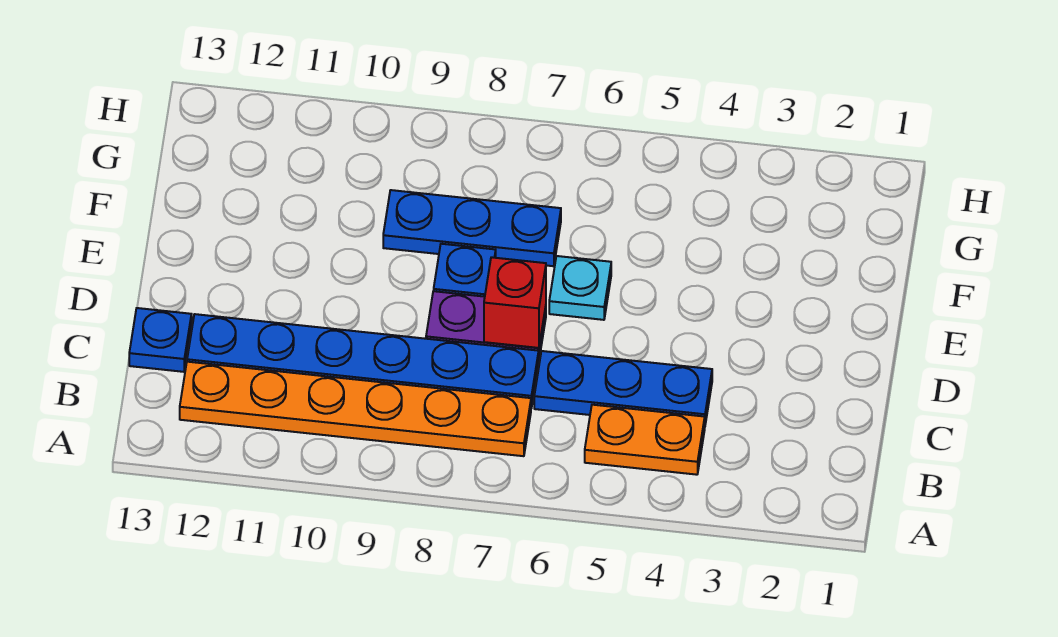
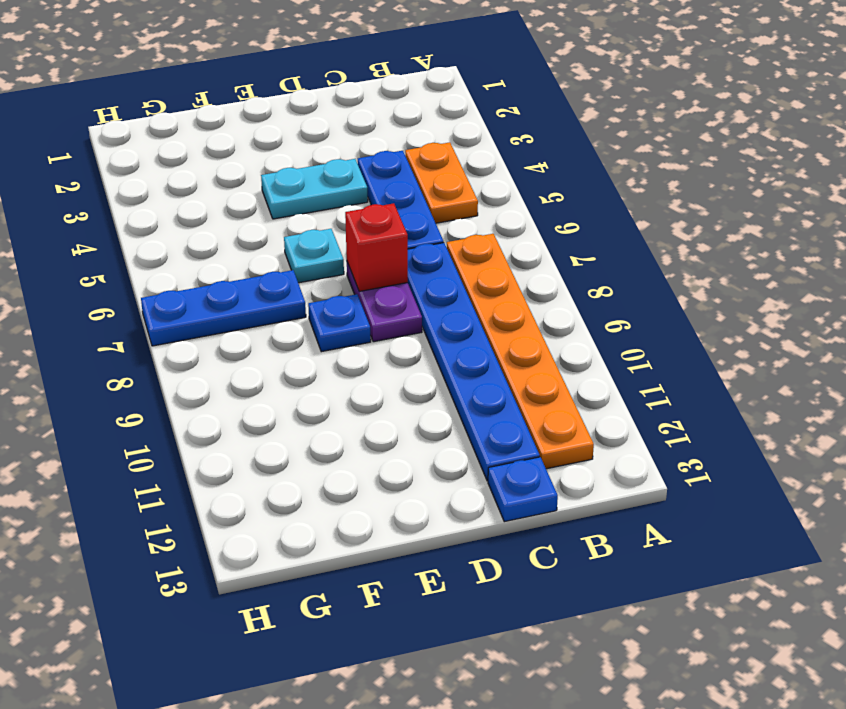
none -> cyan plate D4:E4 level 1
blue plate F7:F9 level 1 -> blue plate F7:H7 level 1

